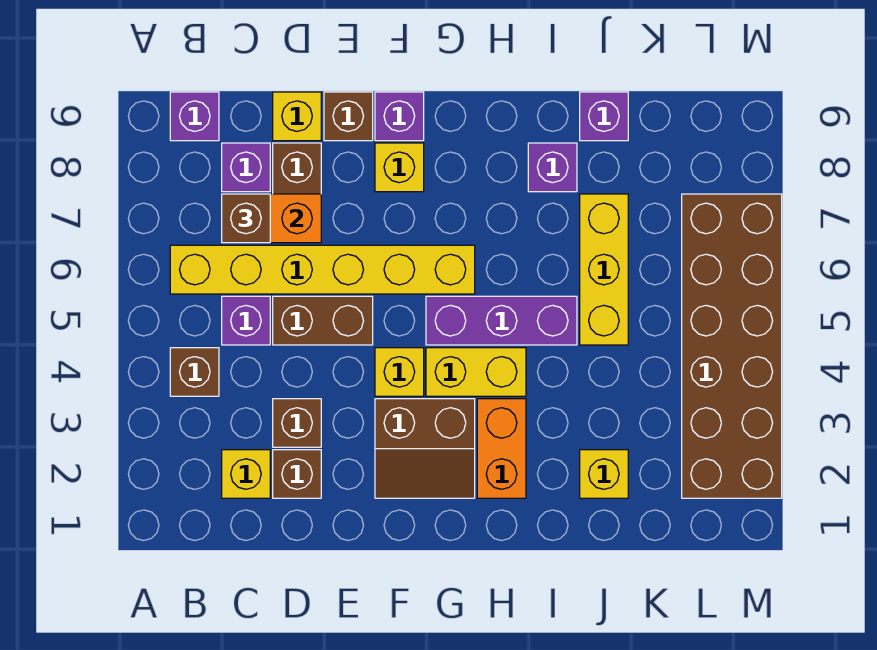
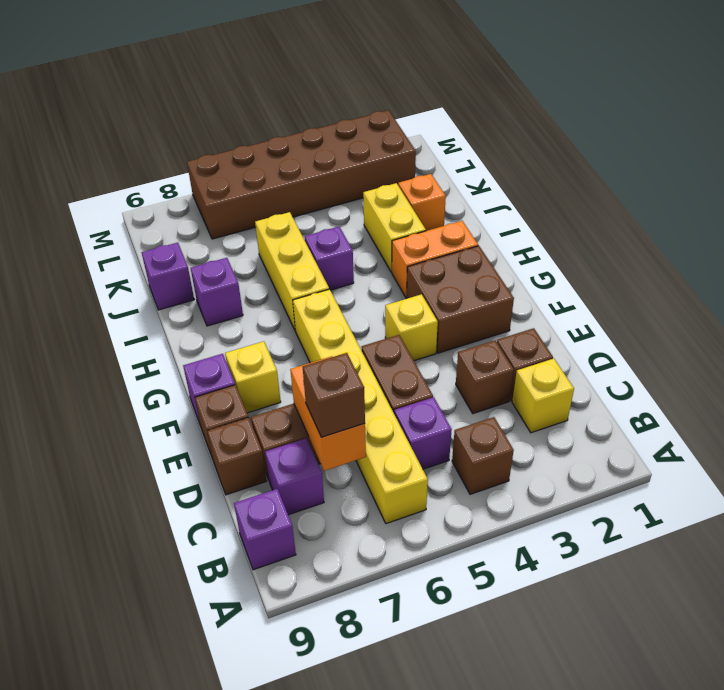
yellow brick D9 level 1 -> brown brick D9 level 1
brown slope F2:G3 level 1 top 3 -> brown brick F2:G3 level 1
yellow brick G4:H4 level 1 -> yellow brick I3:J3 level 1
purple brick G5:I5 level 1 -> purple brick I5 level 1
yellow brick J2 level 1 -> orange brick J2 level 1
yellow brick J5:J7 level 1 -> yellow brick H6:J6 level 1

